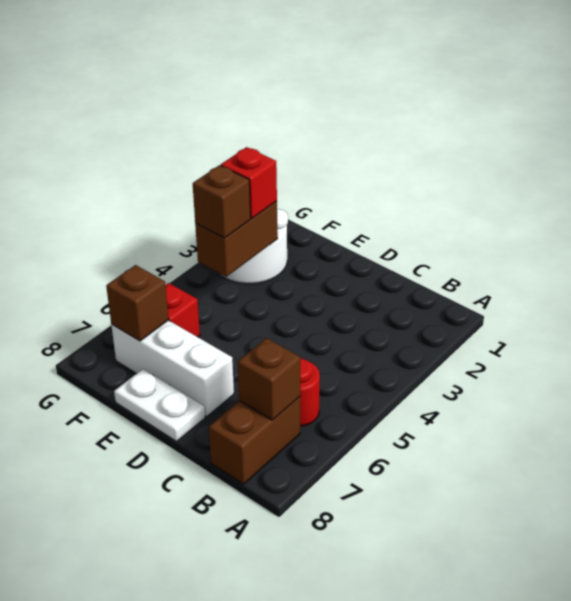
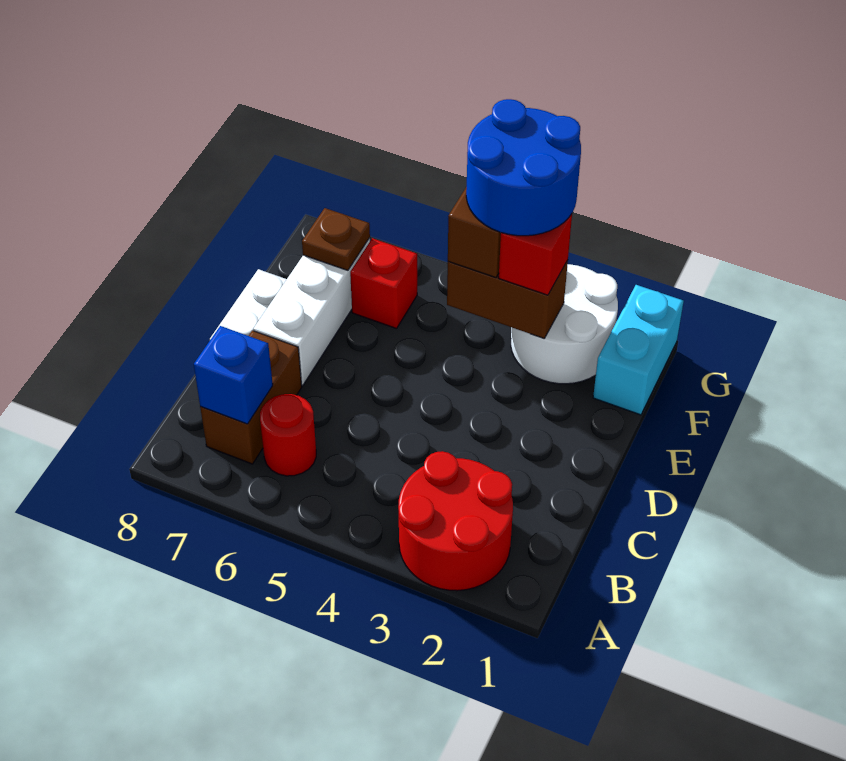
none -> red round brick A2:B3 level 1
brown brick B7:B8 level 1 -> brown brick B7:C7 level 1
brown brick B7 level 2 -> blue brick B7 level 2
none -> cyan brick F1:G1 level 1
none -> blue round brick F3:G4 level 4
brown brick F7 level 2 -> brown plate F7 level 2

